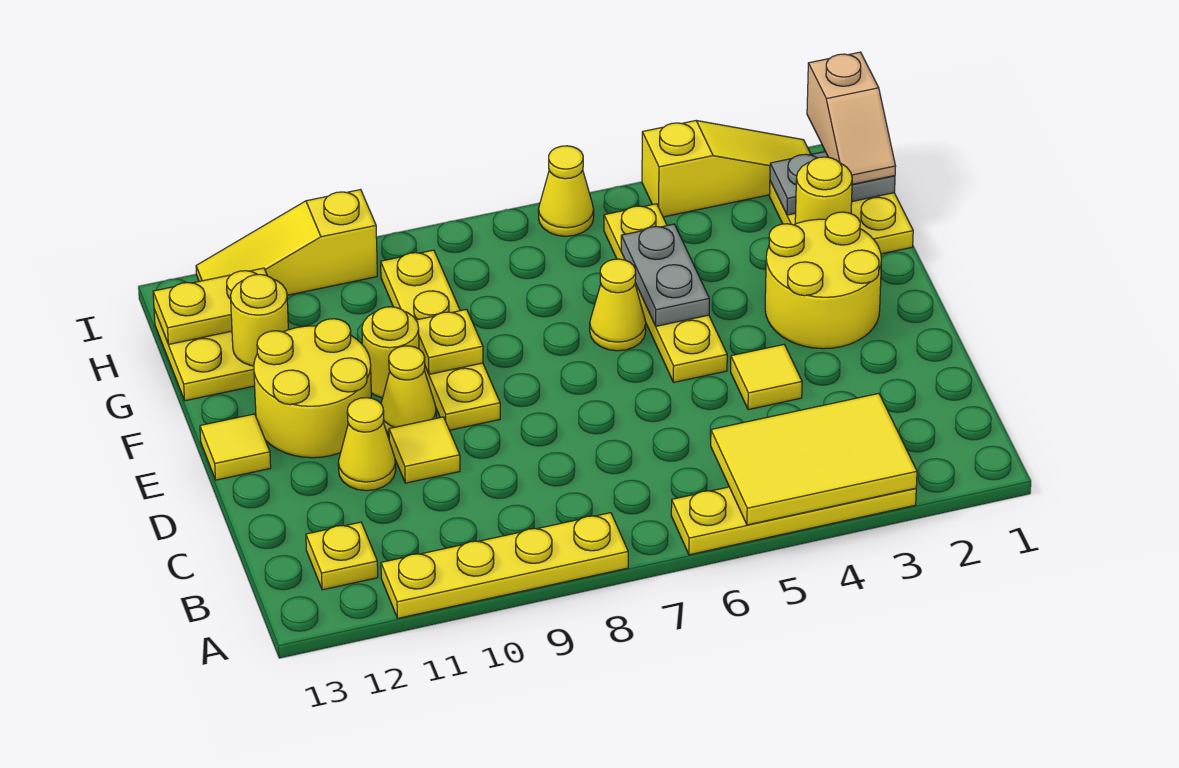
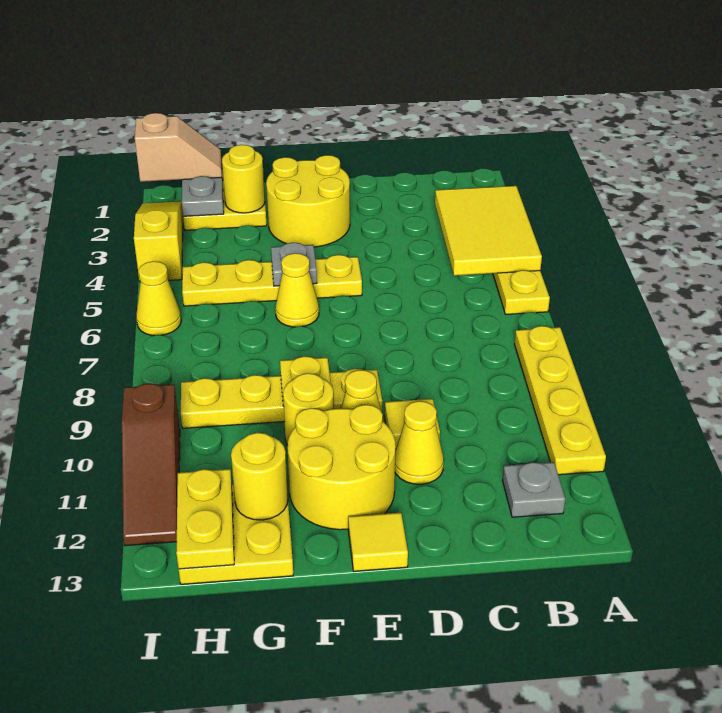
yellow plate B12 level 1 -> grey plate B12 level 1
yellow tile D4 level 1 -> none
grey plate F5:G5 level 2 -> grey plate F5 level 2
yellow slope I10:I12 level 1 top 10 -> brown slope I10:I12 level 1 top 10

